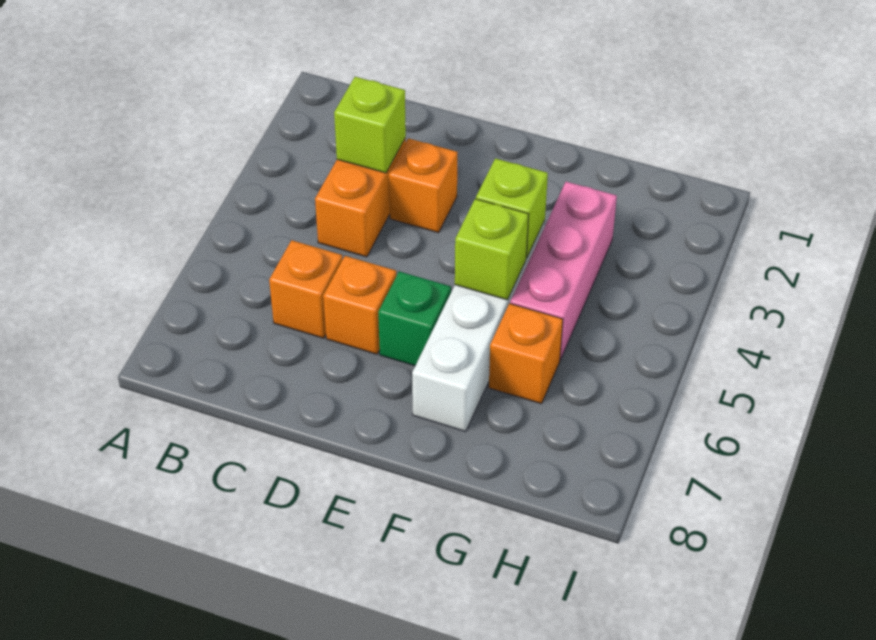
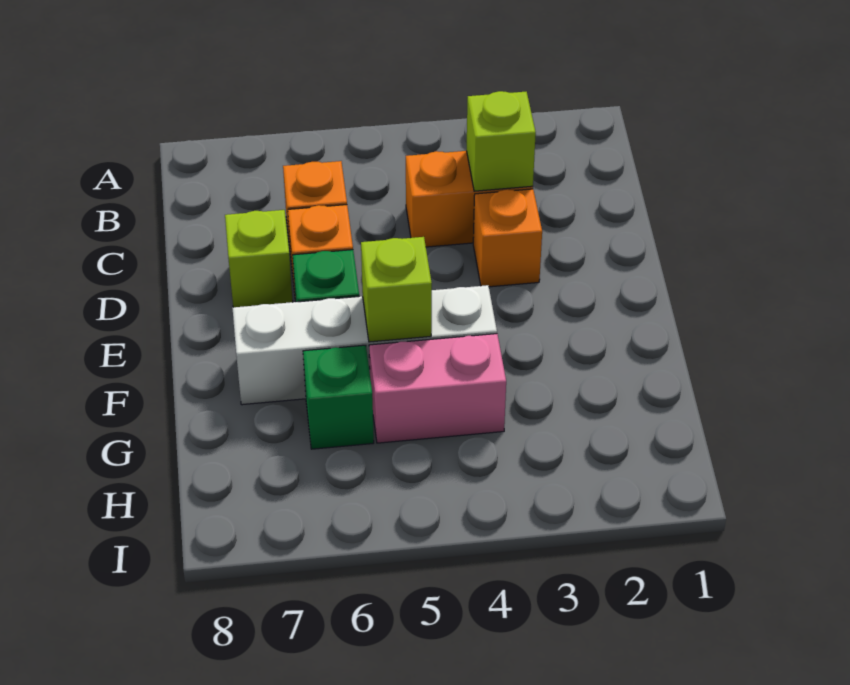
lime brick F4 level 2 -> lime brick D7 level 1
pink brick G3:G5 level 1 -> pink brick G4:G5 level 1
orange brick G6 level 1 -> green brick G6 level 1

